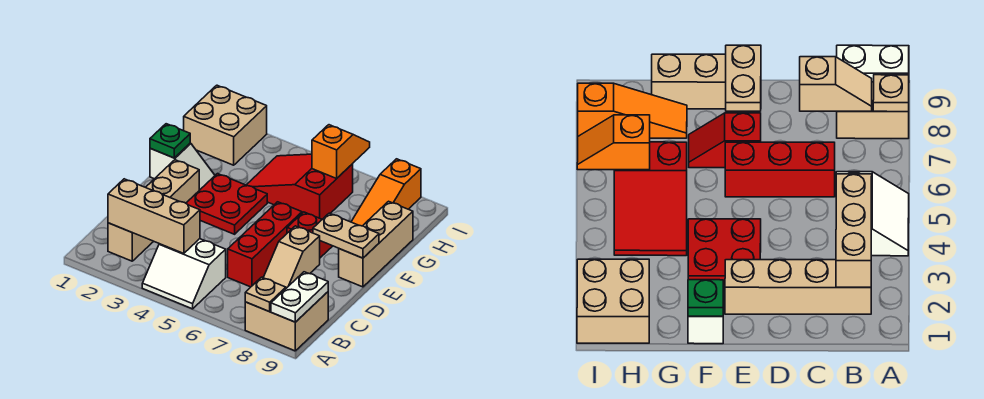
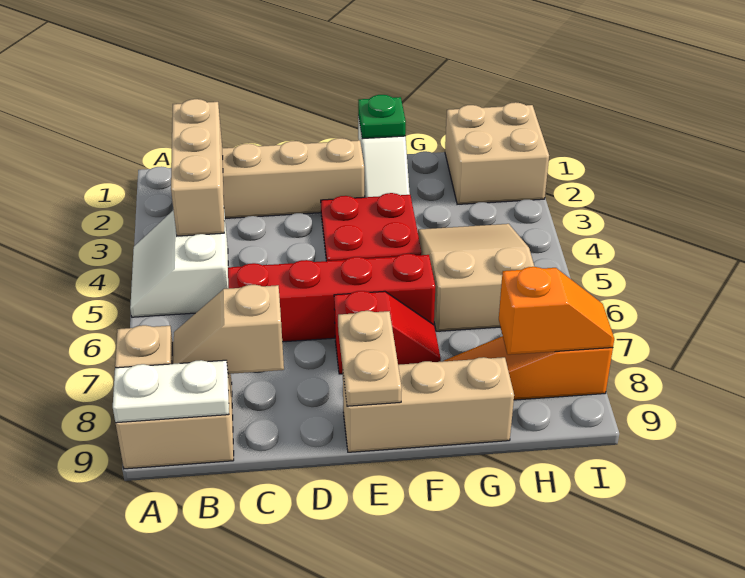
red brick C6:E6 level 1 -> red brick C6:F6 level 1
red slope G4:H6 level 1 top 6 -> tan slope G4:H6 level 1 top 6
orange slope H6:I6 level 2 top H -> orange slope H8:I8 level 2 top H

